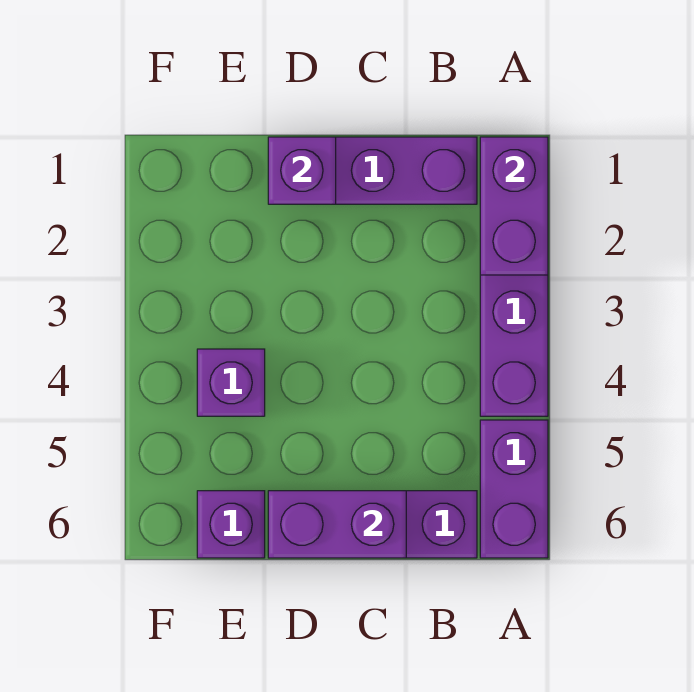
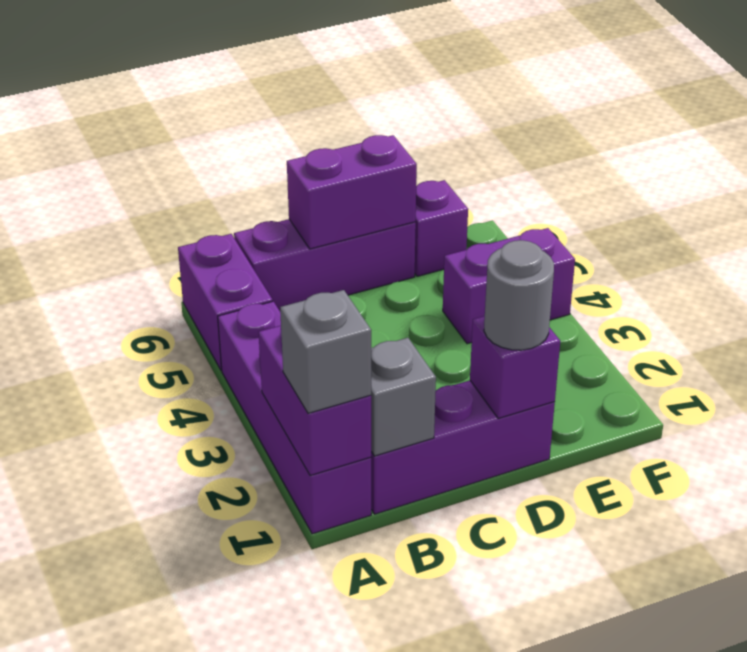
none -> grey brick A1 level 3
none -> grey brick B1 level 2
none -> grey round brick D1 level 3
purple brick E4 level 1 -> purple brick E4:F4 level 1

